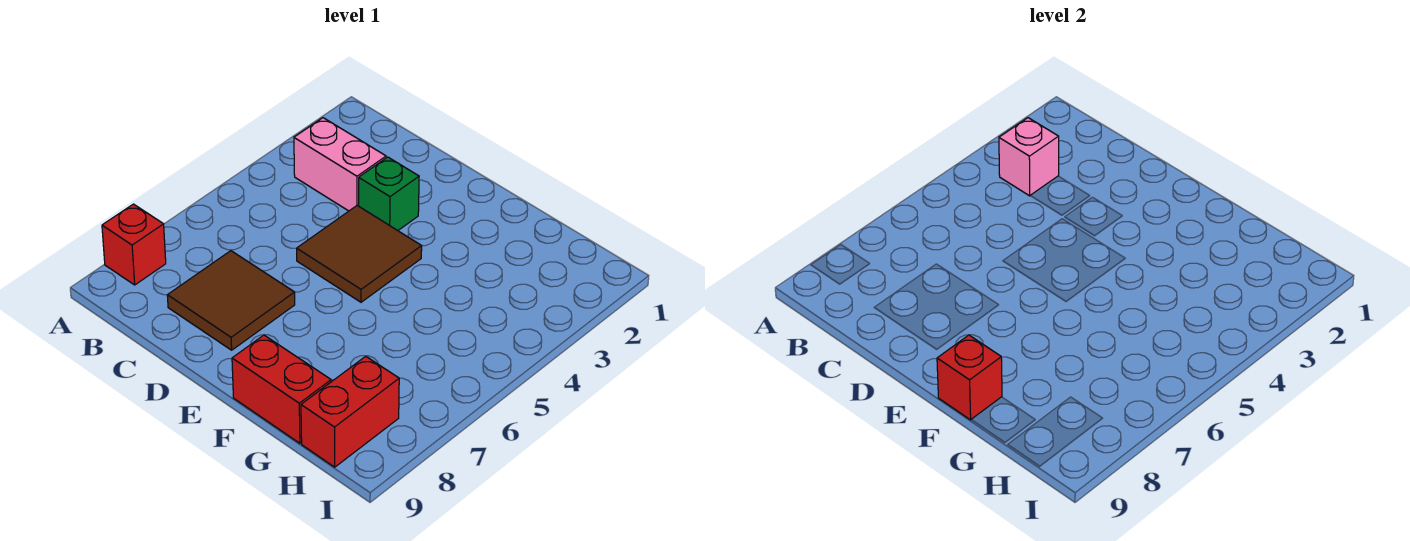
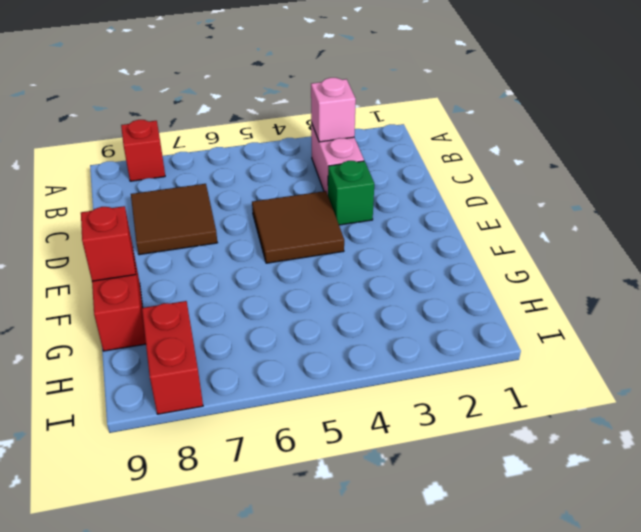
red brick H8:H9 level 1 -> red brick H8:I8 level 1

